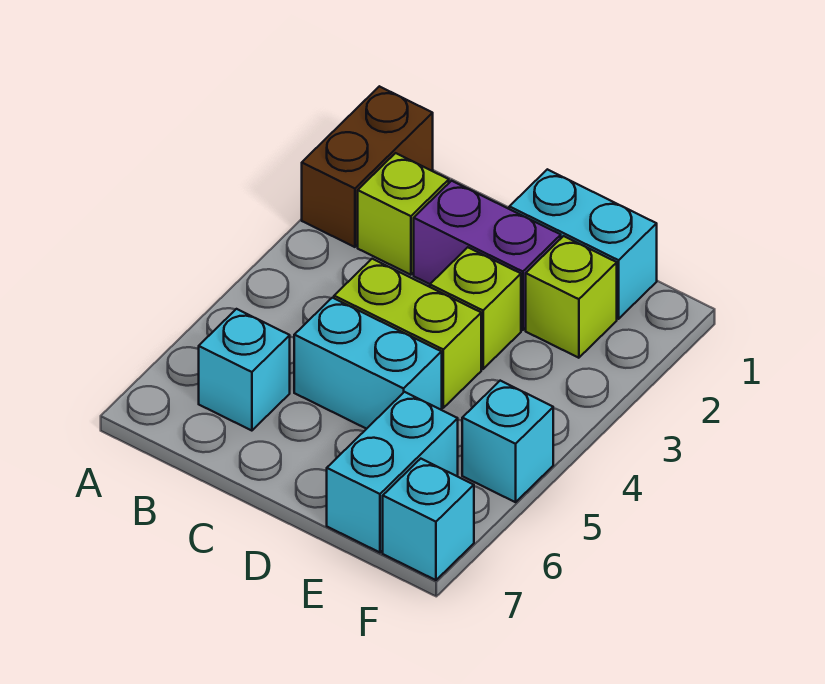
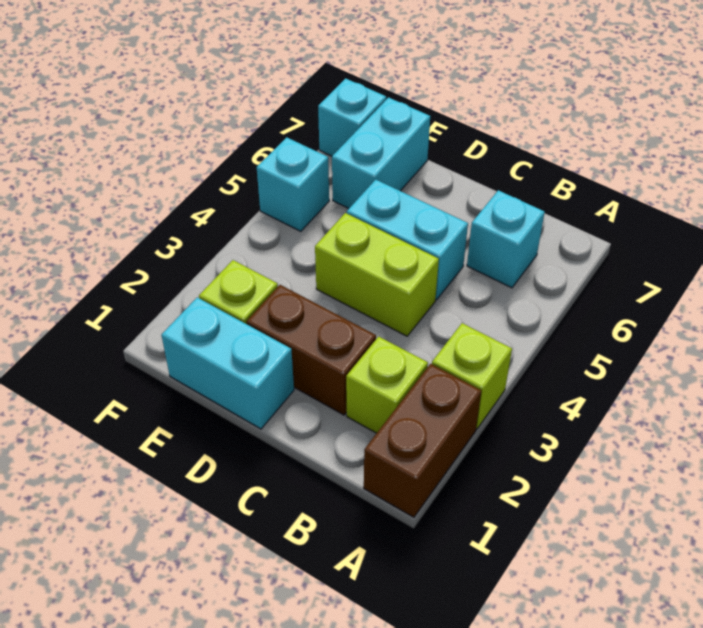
purple brick C2:D2 level 1 -> brown brick C2:D2 level 1
lime brick D3 level 1 -> lime brick A3 level 1

